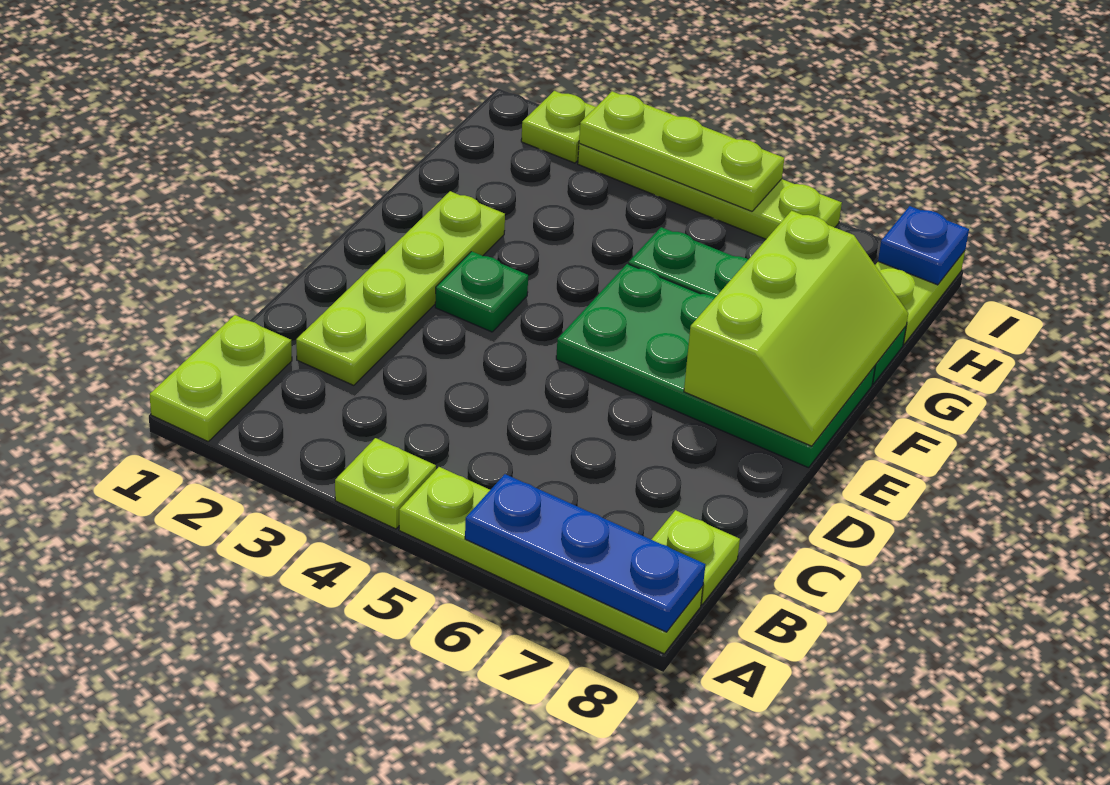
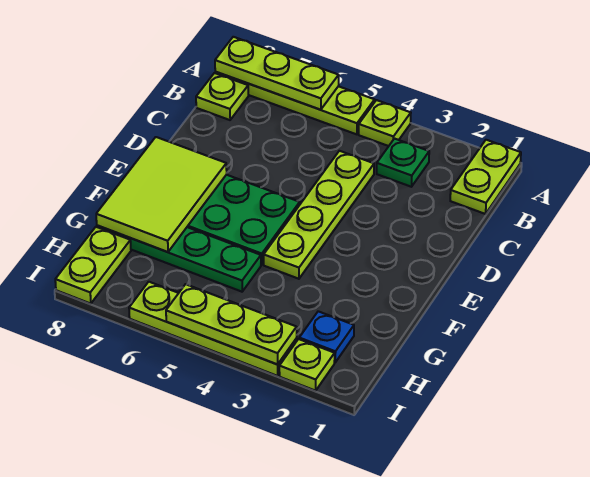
blue plate A6:A8 level 2 -> lime plate A6:A8 level 2
lime plate C2:F2 level 1 -> lime plate C4:F4 level 1
green plate E3 level 1 -> green plate B3 level 1
lime slope E7:G8 level 2 top 7 -> lime tile E7:G8 level 2
blue plate I8 level 2 -> blue plate H2 level 1

